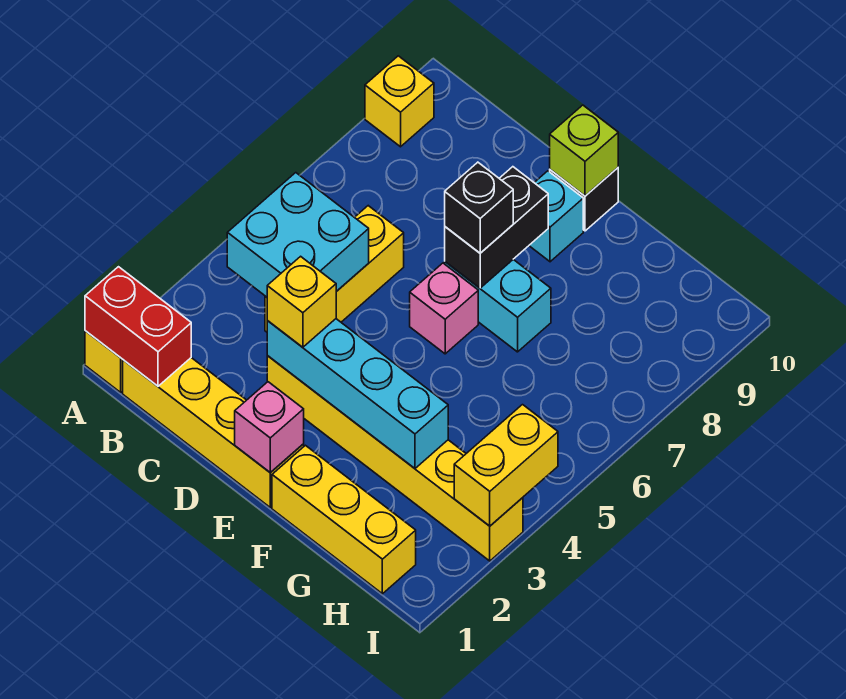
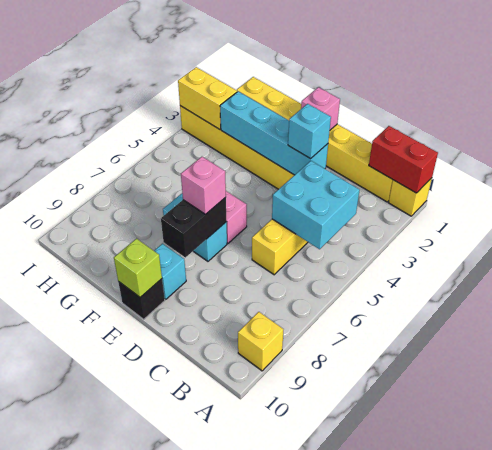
yellow brick D3 level 3 -> cyan brick D3 level 3
black brick E7 level 3 -> pink brick E7 level 3
yellow brick I3:I4 level 2 -> yellow brick H3:I3 level 2

